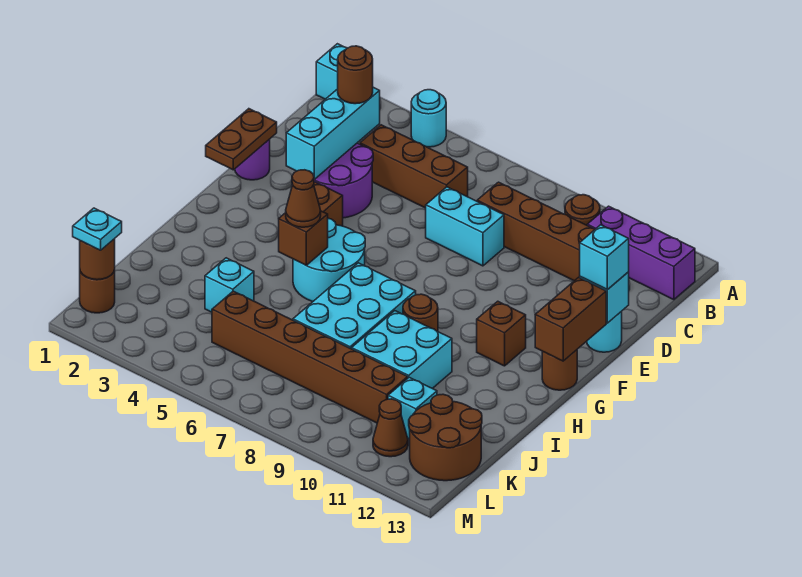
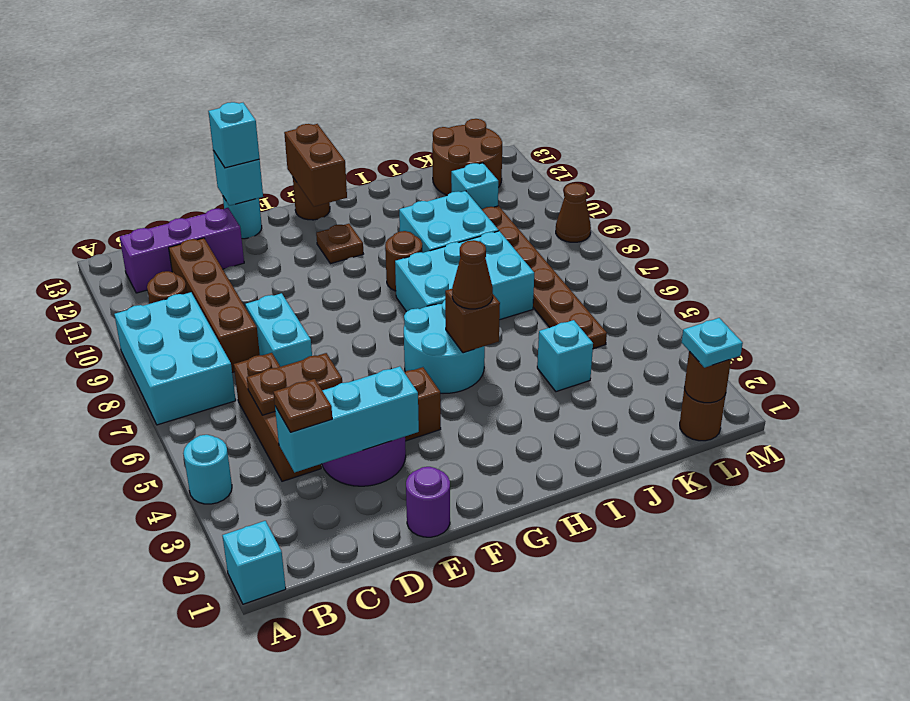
none -> cyan brick A7:B9 level 1
purple brick B11:B13 level 1 -> purple brick B12:D12 level 1
brown round brick C3 level 3 -> brown plate C3 level 3
brown plate E1:F1 level 2 -> brown plate C5:D5 level 2
brown brick F13:G13 level 2 -> brown brick G12:G13 level 2
brown brick G11 level 1 -> brown plate G11 level 1
brown brick K5:K10 level 1 -> brown plate K5:K10 level 1
brown cone L11 level 1 -> brown cone M9 level 1

